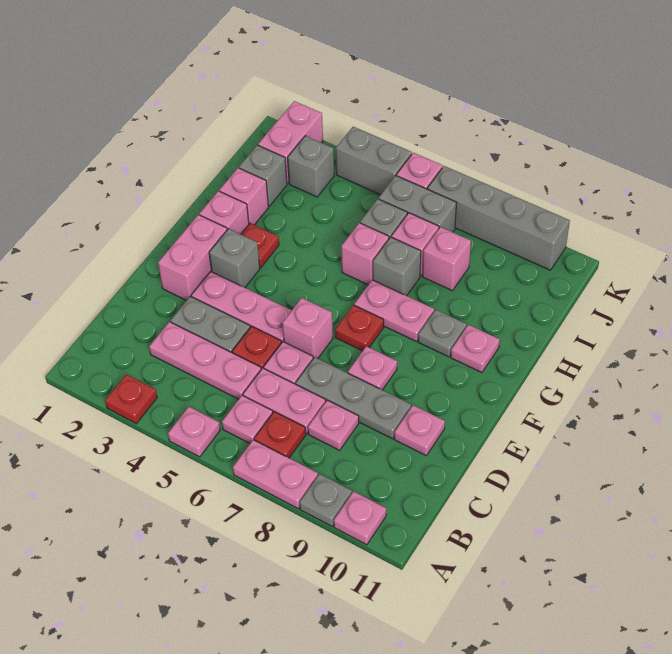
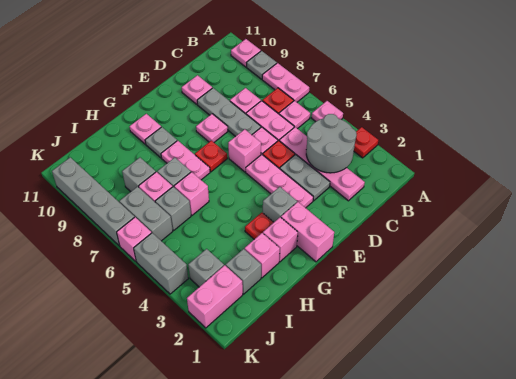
none -> grey round brick B3:C4 level 2
pink plate C3:C5 level 1 -> pink plate C2:C5 level 1
pink brick E2:F2 level 1 -> pink brick F1:F2 level 1
pink brick I8 level 1 -> grey brick I8 level 1

